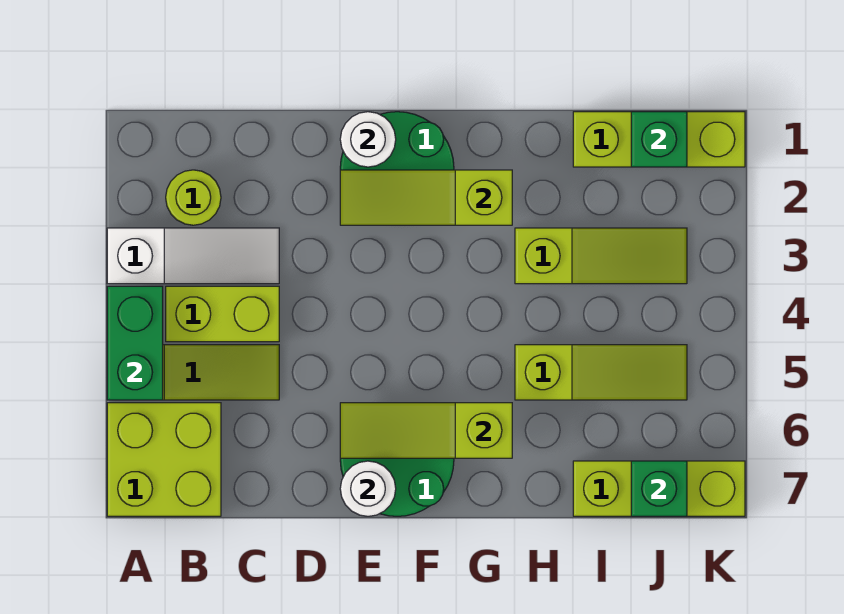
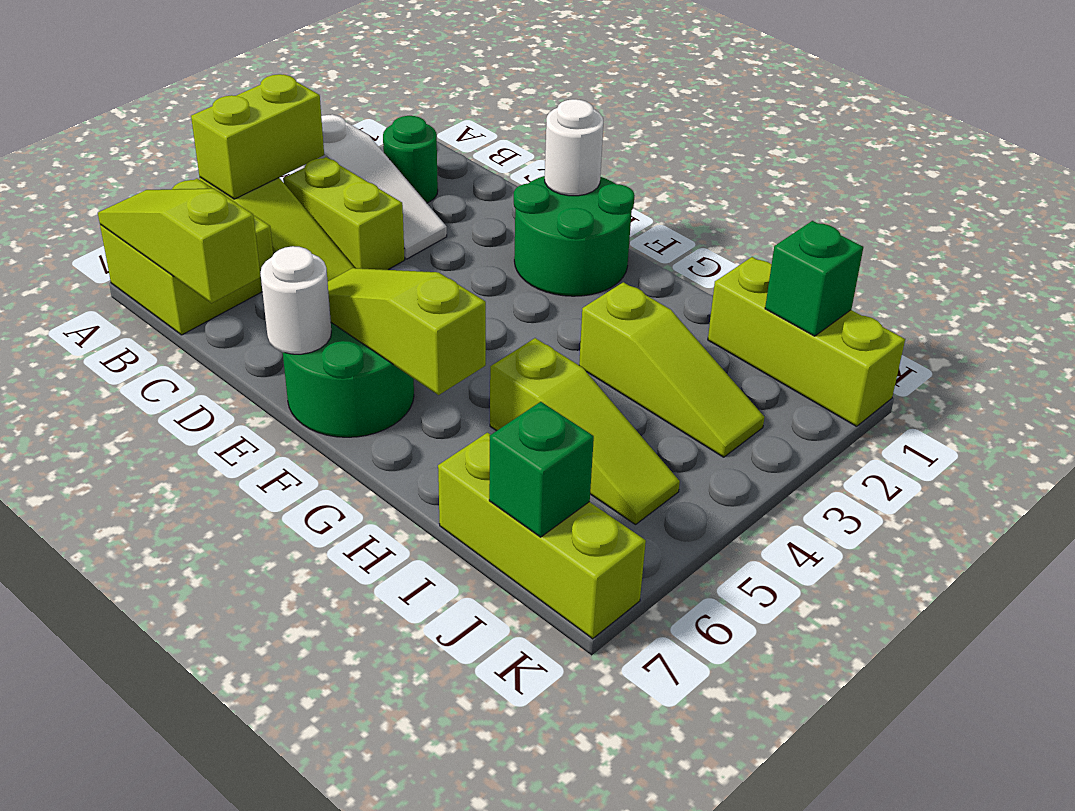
green brick A4:A5 level 2 -> lime brick A4:A5 level 2
lime round brick B2 level 1 -> green round brick B2 level 1
lime slope E2:G2 level 2 top G -> lime slope A7:C7 level 2 top C

